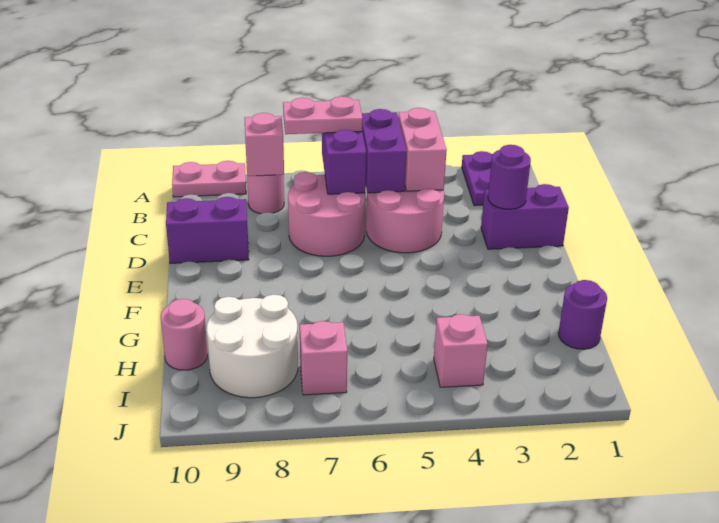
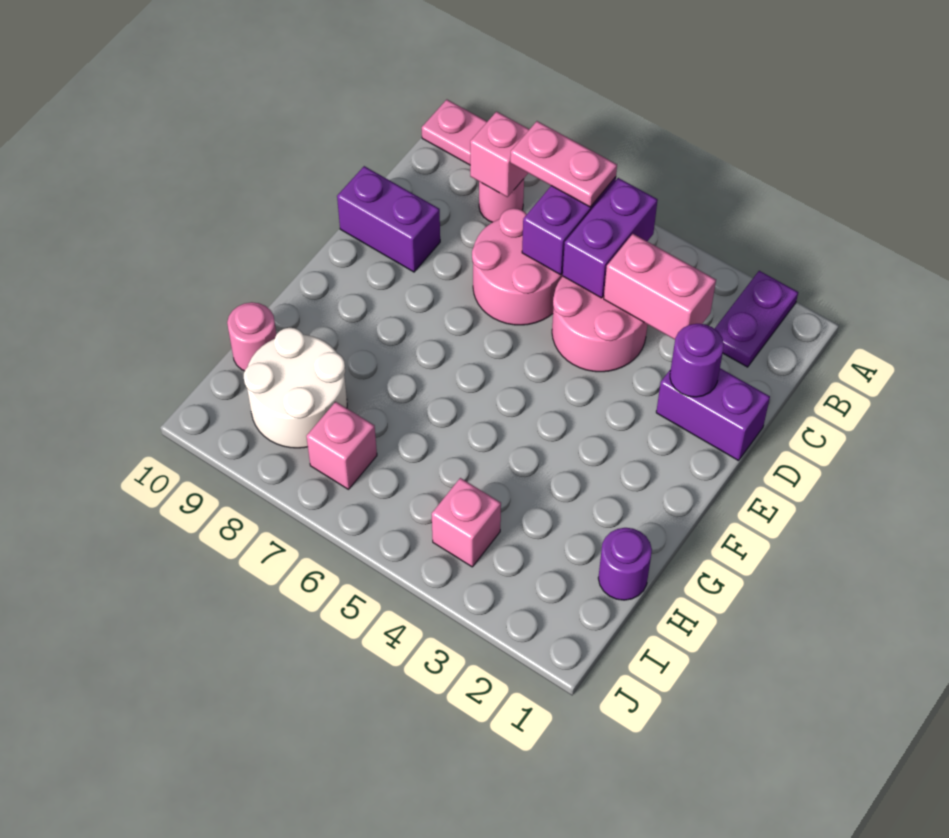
pink brick B4:C4 level 2 -> pink brick C3:C4 level 2

